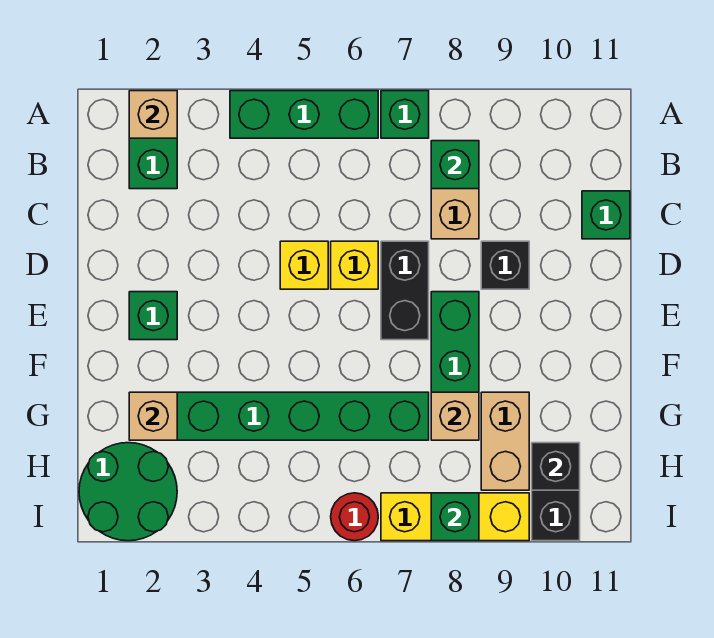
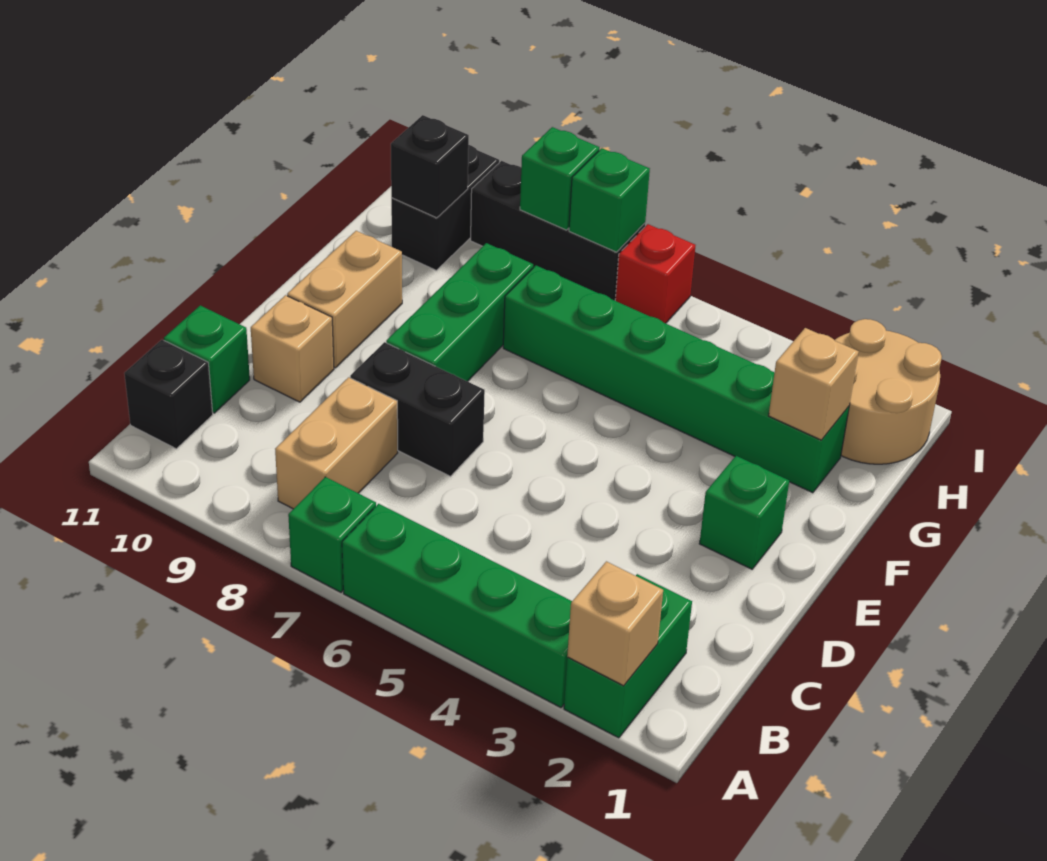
green brick A4:A6 level 1 -> green brick A3:A6 level 1
green brick B8 level 2 -> green brick I7 level 2
yellow brick D5 level 1 -> none
yellow brick D6 level 1 -> none
black brick D7:E7 level 1 -> black brick D7:D8 level 1
black brick D9 level 1 -> black brick B11 level 1
tan brick G8 level 2 -> tan brick D10 level 1
tan brick G9:H9 level 1 -> tan brick E10:F10 level 1
green round brick H1:I2 level 1 -> tan round brick H1:I2 level 1
red round brick I6 level 1 -> red brick I6 level 1
yellow brick I7:I9 level 1 -> black brick I7:I9 level 1

